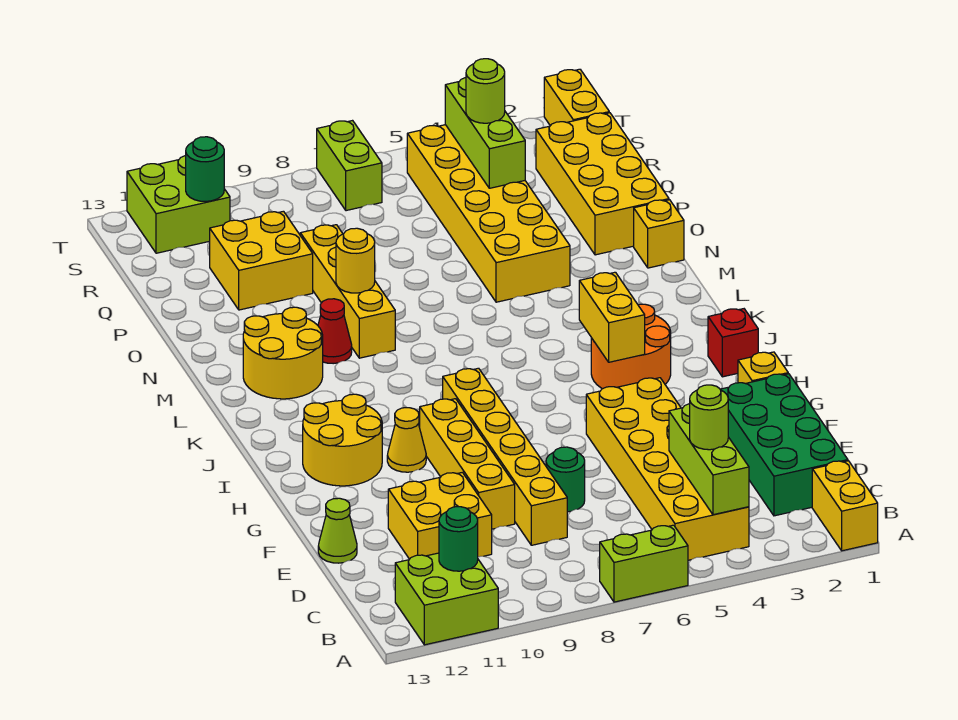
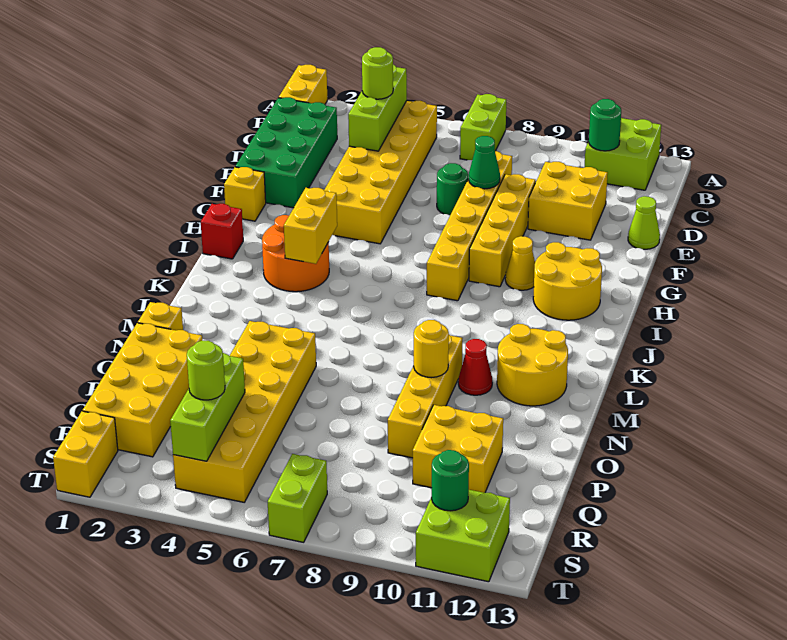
lime brick A6:A7 level 1 -> lime brick A7:B7 level 1
none -> green cone E8 level 2

